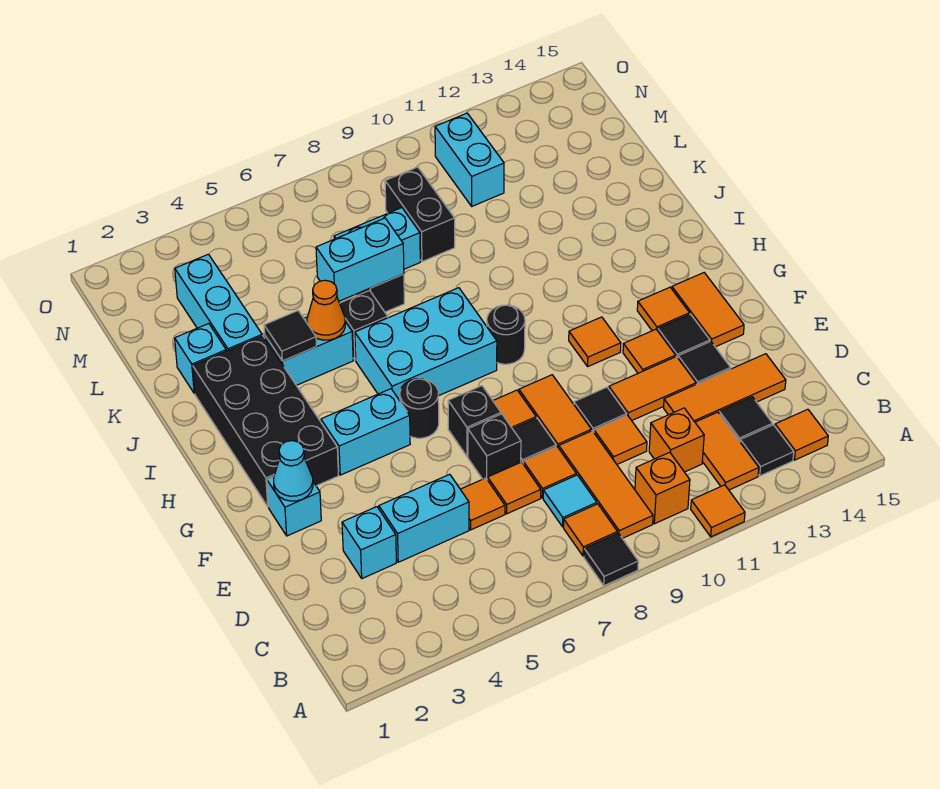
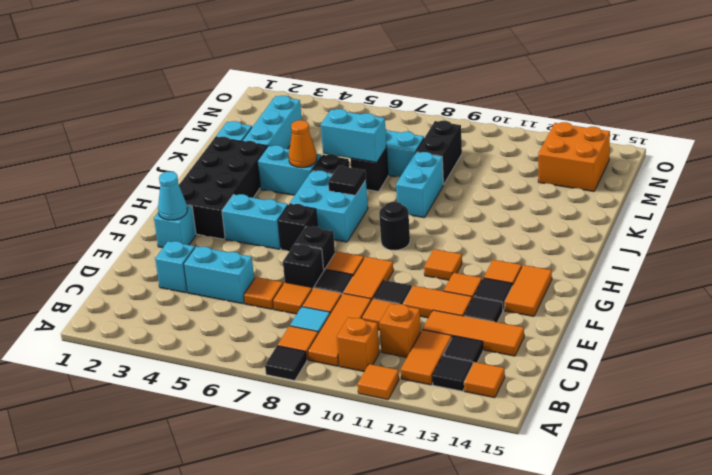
black round brick G6 level 1 -> black brick G6 level 1
cyan brick H6:I8 level 1 -> cyan brick H6:I7 level 1
black tile J4 level 2 -> black tile I7 level 2
cyan brick M11:N11 level 1 -> cyan brick J9:K9 level 1
none -> orange brick M13:N14 level 1

